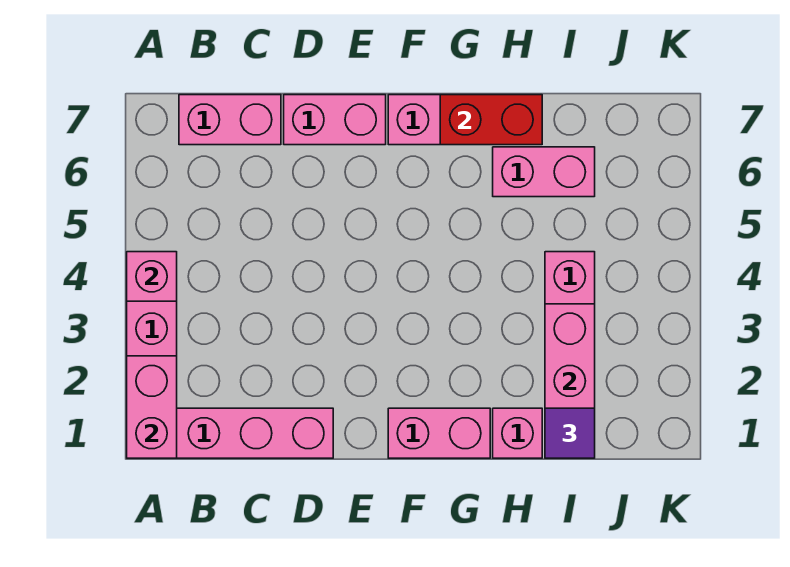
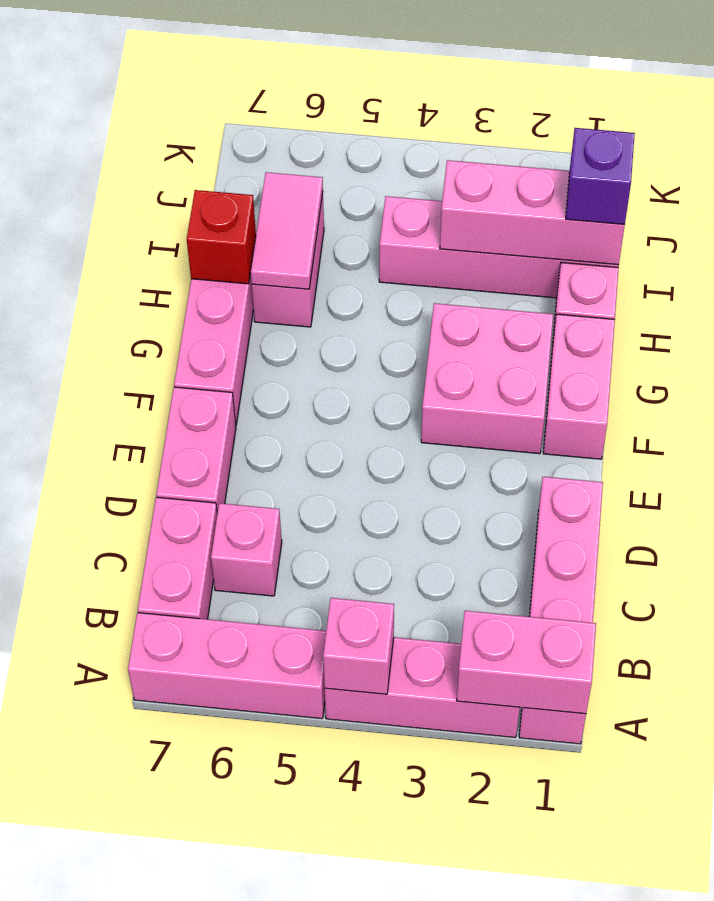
none -> pink brick A5:A7 level 1
none -> pink brick C6 level 1
none -> pink brick F2:G3 level 1
red brick G7:H7 level 2 -> red brick H7 level 2
none -> pink tile H6:I6 level 2
purple tile I1 level 3 -> purple brick I1 level 3

